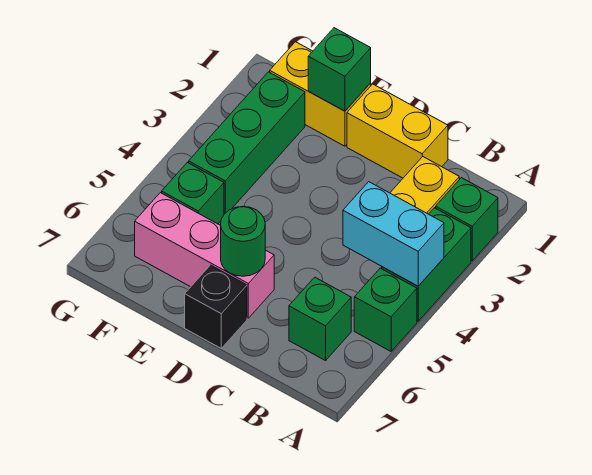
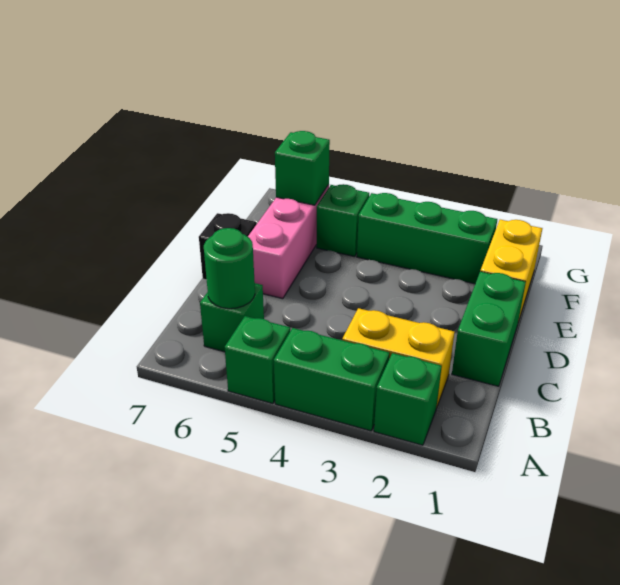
cyan brick A4:B4 level 2 -> none
yellow brick C1:D1 level 1 -> green brick C1:D1 level 1
green round brick D6 level 2 -> green round brick B6 level 2
green brick E1 level 2 -> green brick F6 level 2

